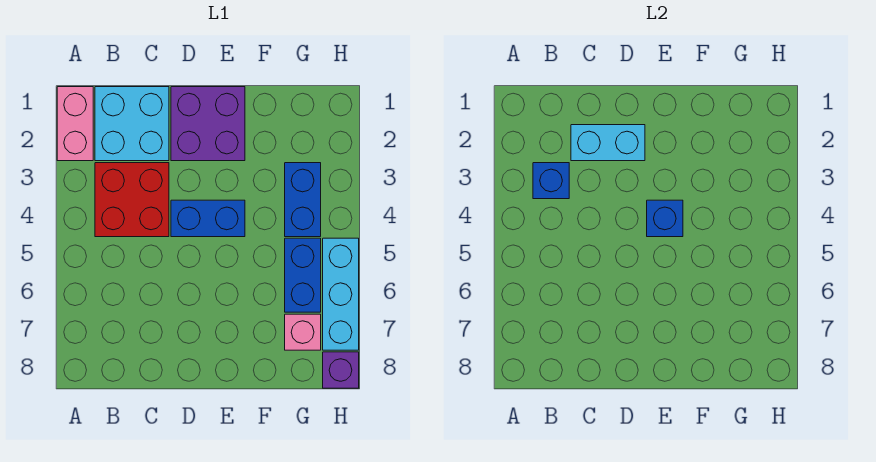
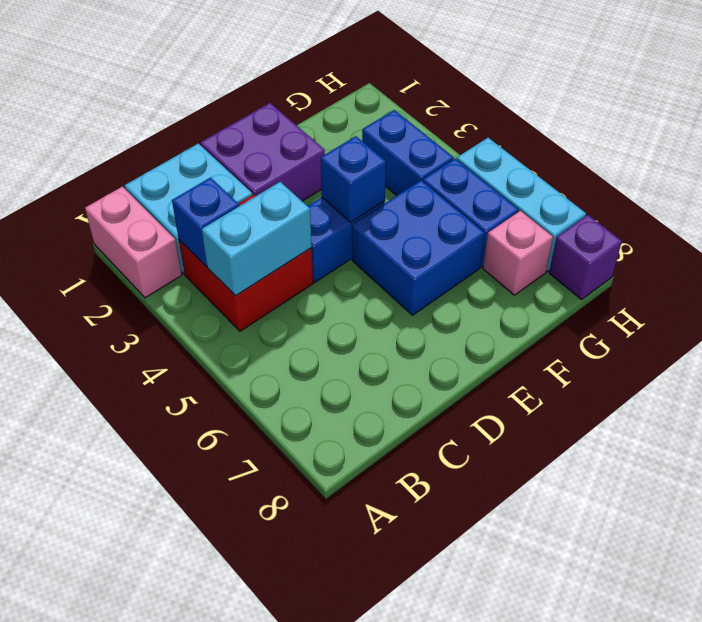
cyan brick C2:D2 level 2 -> cyan brick B4:C4 level 2
none -> blue brick E5:F6 level 1

